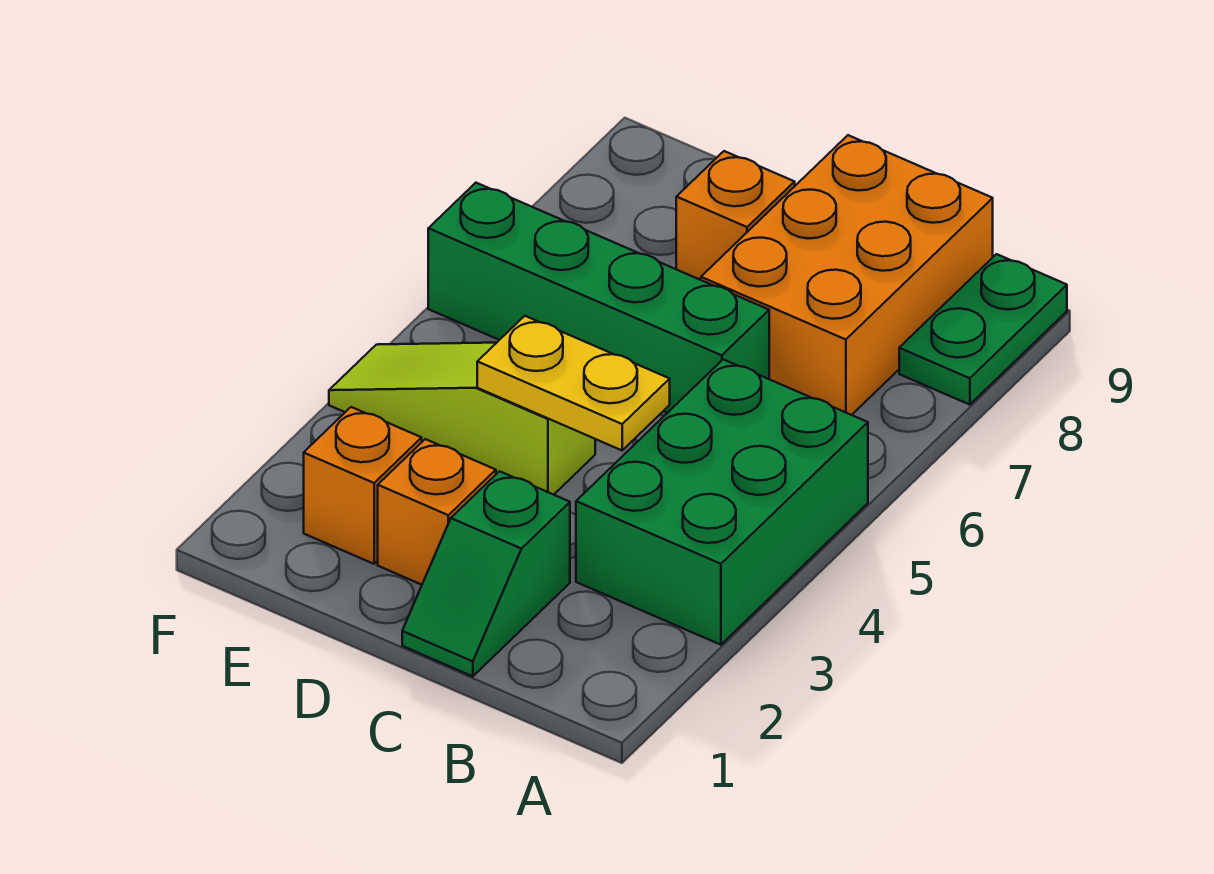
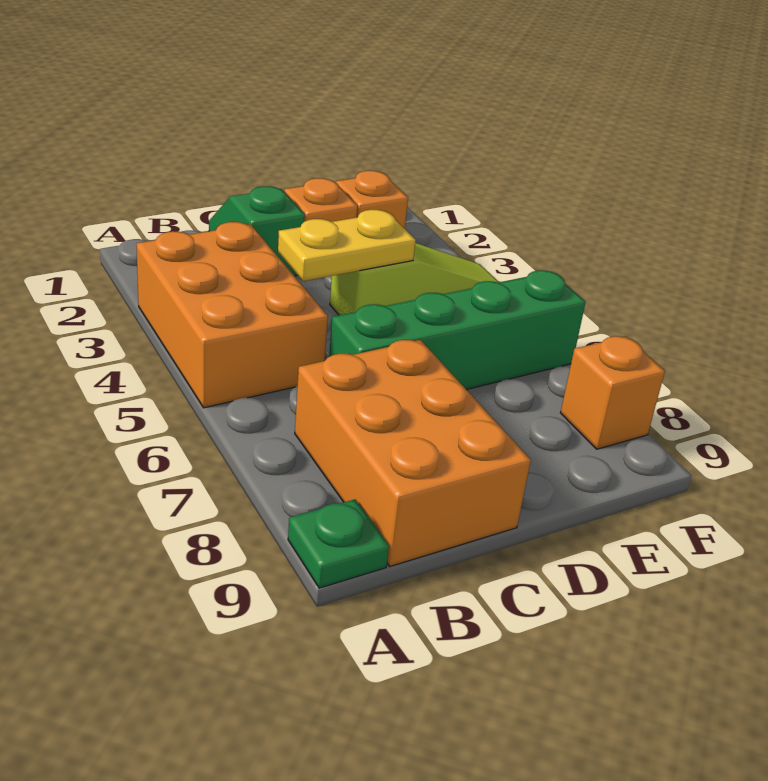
green brick A3:B5 level 1 -> orange brick A3:B5 level 1
green plate A8:A9 level 1 -> green plate A9 level 1
orange brick D8 level 1 -> orange brick F8 level 1

